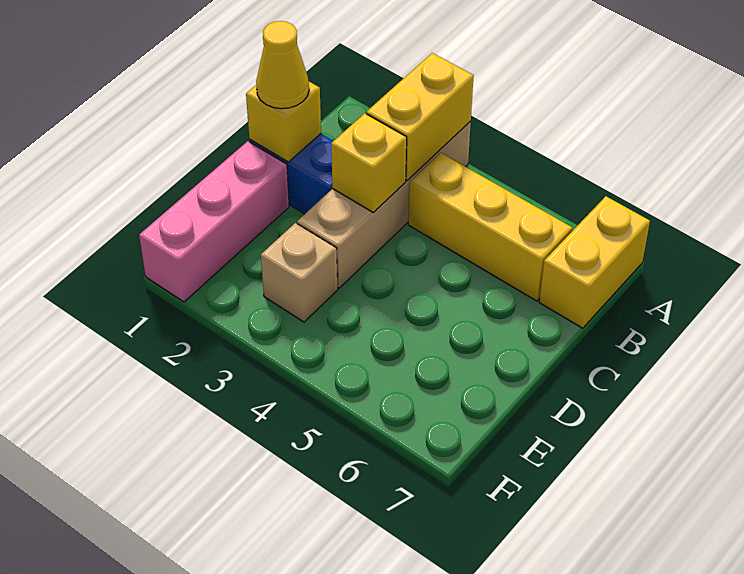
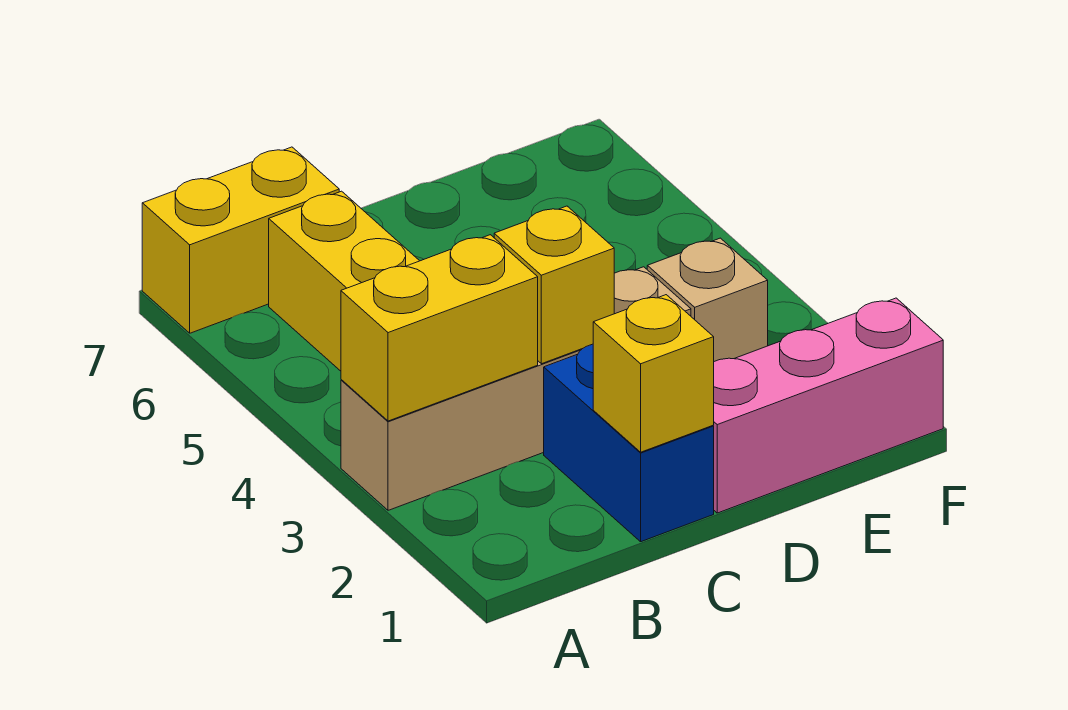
yellow cone C1 level 3 -> none

